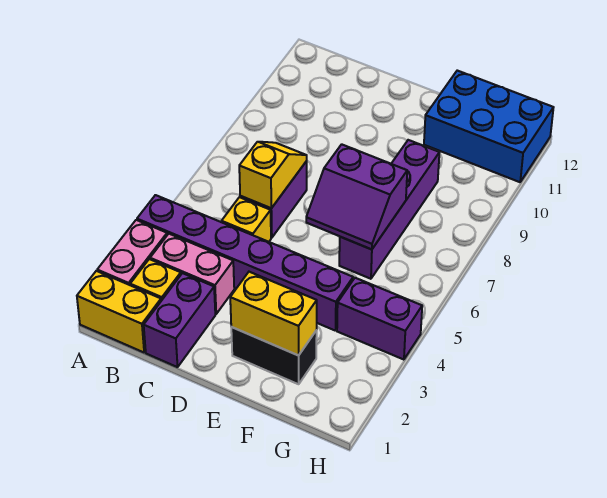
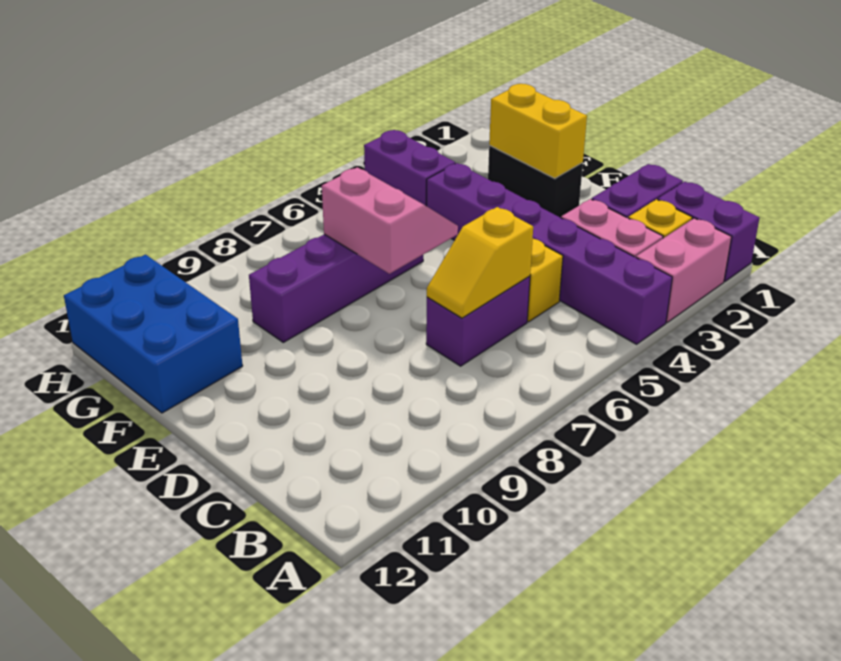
yellow brick A1:B1 level 1 -> purple brick A1:B1 level 1
purple slope E6:F7 level 2 top 7 -> pink slope E6:F7 level 2 top 7

